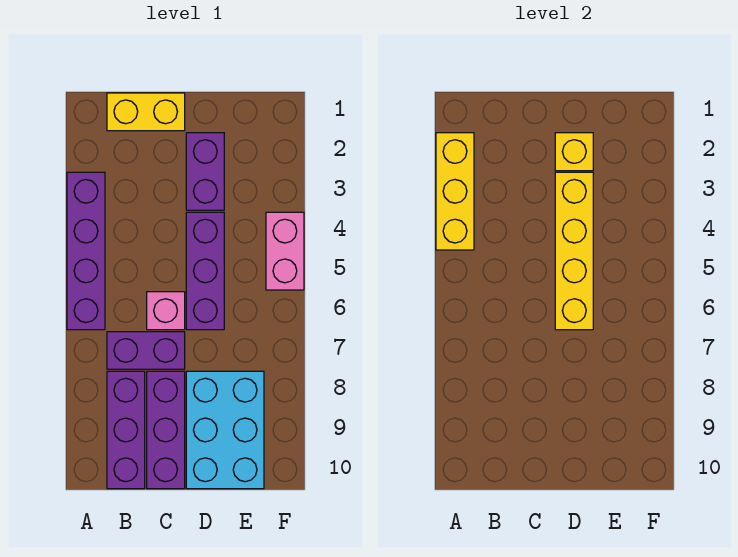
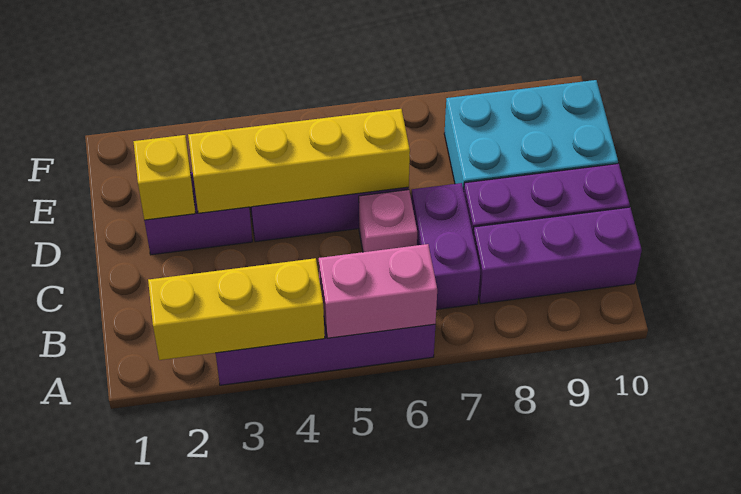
yellow brick B1:C1 level 1 -> none
pink brick F4:F5 level 1 -> pink brick A5:A6 level 2

